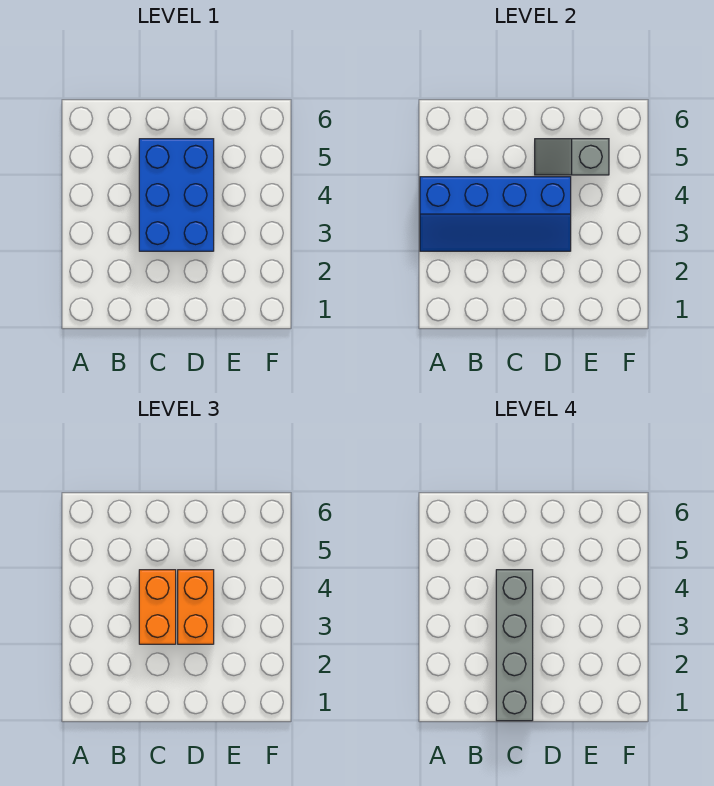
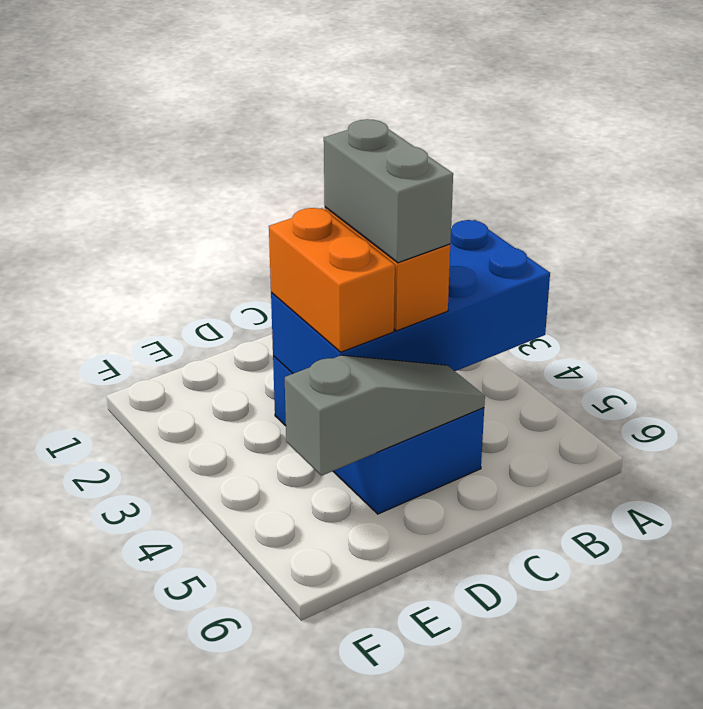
blue slope A3:D4 level 2 top 4 -> blue brick A3:D4 level 2
grey brick C1:C4 level 4 -> grey brick C3:C4 level 4
grey slope D5:E5 level 2 top E -> grey slope C5:E5 level 2 top E

